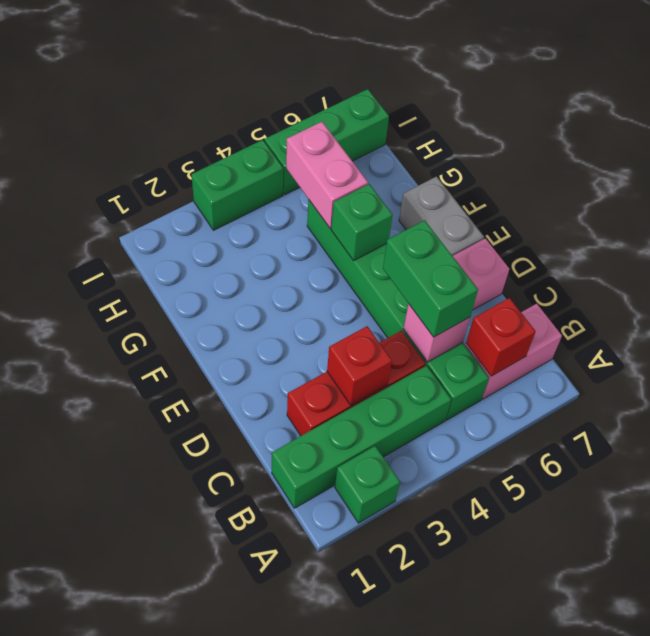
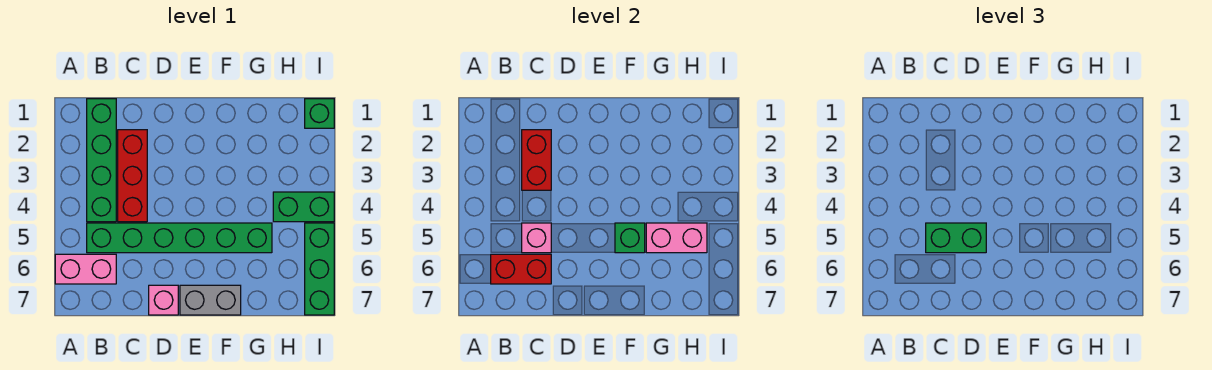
green brick A2 level 1 -> green brick I1 level 1
pink brick B6:B7 level 1 -> pink brick A6:B6 level 1
red brick B6 level 2 -> red brick B6:C6 level 2
red brick C3 level 2 -> red brick C2:C3 level 2
green brick I3:I4 level 1 -> green brick H4:I4 level 1

